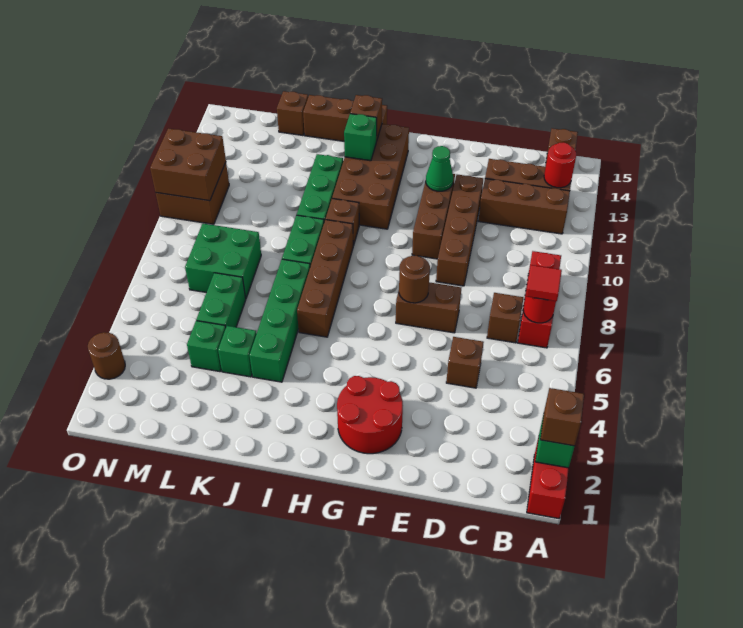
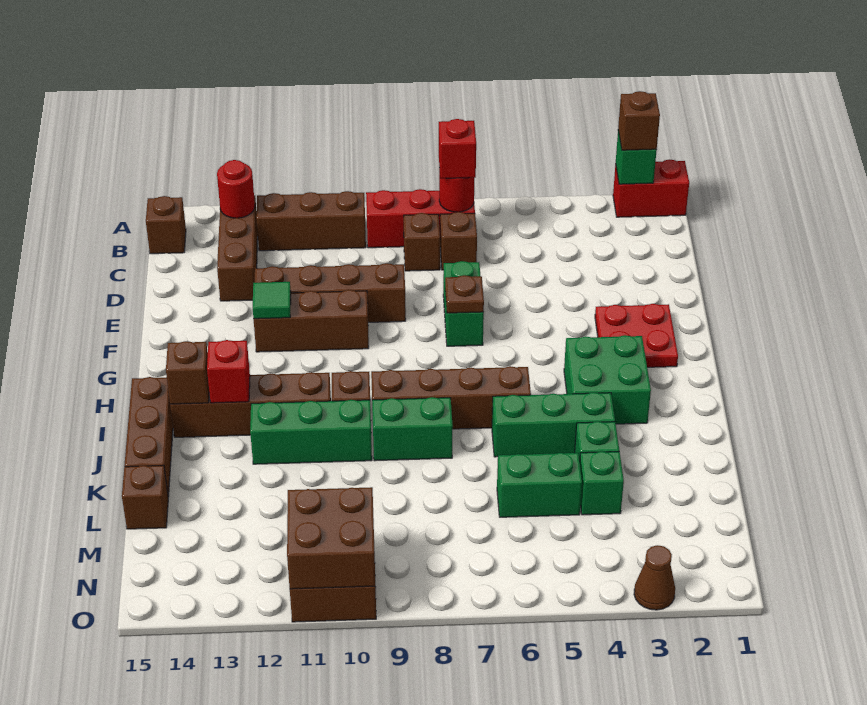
red tile B7 level 3 -> red brick B7 level 3
brown brick B12:D12 level 1 -> brown brick B10:B12 level 1
brown brick D5 level 1 -> brown brick C8 level 1
brown brick E7:F7 level 1 -> green brick E7:F7 level 1
red round brick F2:G3 level 1 -> red plate F2:G3 level 1
brown round brick F7 level 2 -> brown plate F7 level 2
green cone F12 level 2 -> green tile F12 level 2
brown brick H11:I14 level 1 -> brown brick I11:I14 level 1
green brick I13 level 2 -> red brick I13 level 2
green brick J4:J7 level 1 -> green brick J4:J6 level 1
green brick L7:M8 level 1 -> green brick H3:I4 level 1
brown round brick O3 level 1 -> brown cone O3 level 1

